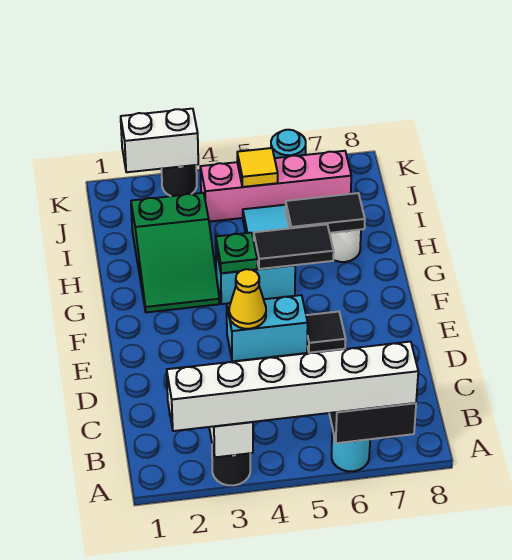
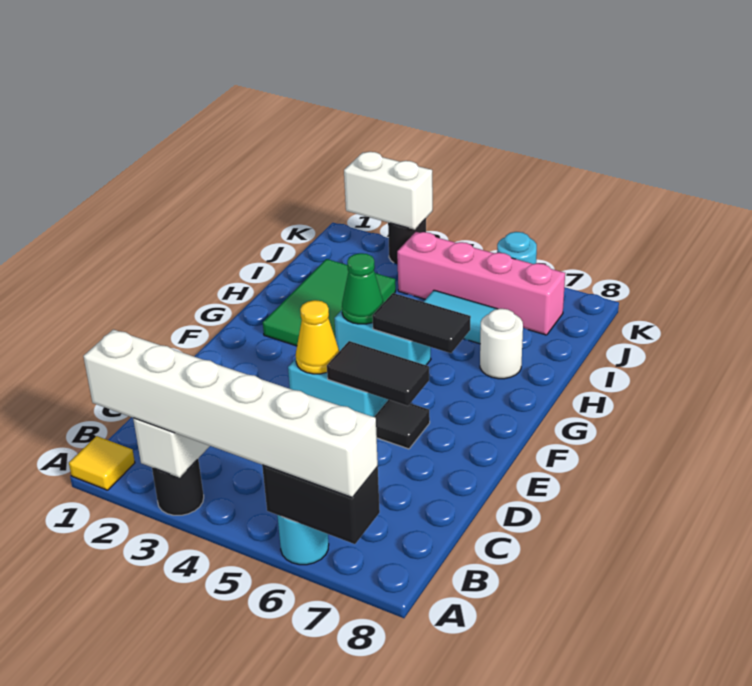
green slope G2:I3 level 1 top I -> green tile G2:I3 level 1
green plate G4 level 2 -> green cone G4 level 2
black tile H6:H7 level 2 -> black tile E5:E6 level 2
yellow tile J5 level 2 -> yellow tile A1 level 1

